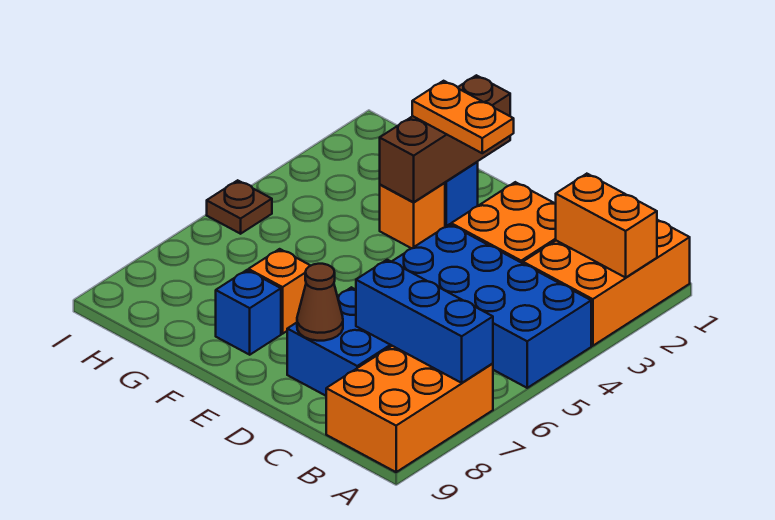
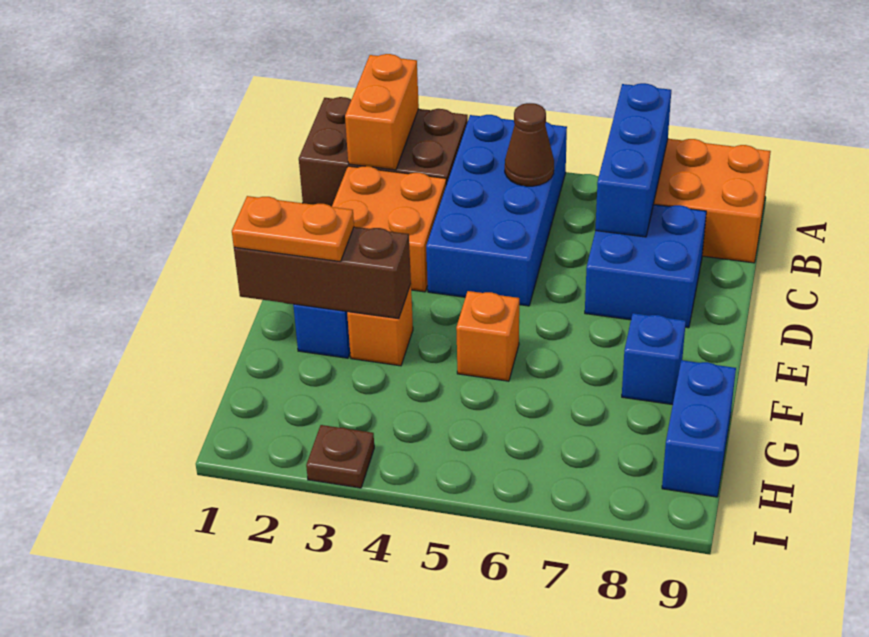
orange brick A1:B3 level 1 -> brown brick A1:B3 level 1
brown cone D8 level 2 -> brown cone B5 level 2
orange plate E2:F2 level 3 -> orange plate F1:F2 level 3
orange brick F7 level 1 -> orange brick F5 level 1
none -> blue brick G9:H9 level 1
brown plate I5 level 1 -> brown plate I3 level 1

